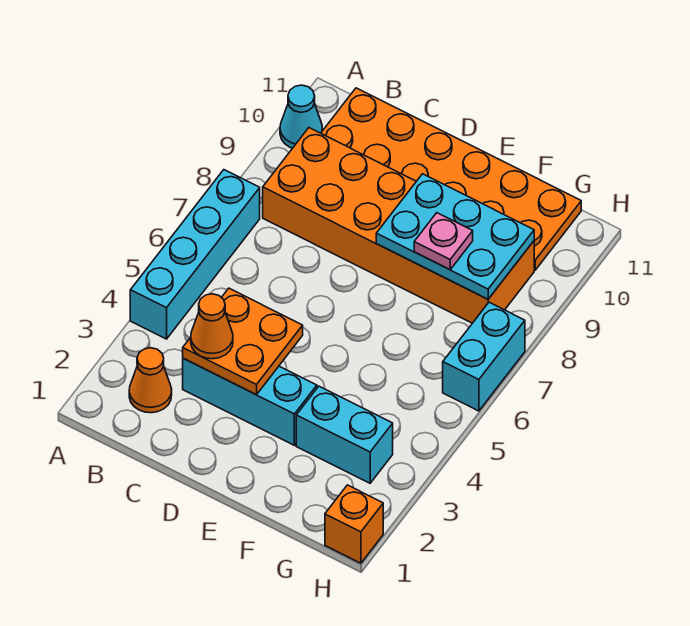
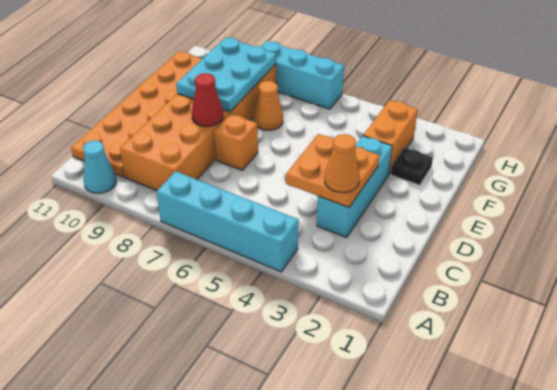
orange cone B2 level 1 -> orange cone F7 level 1
none -> red cone D8 level 2
none -> black plate F2 level 1
cyan brick F3:G3 level 1 -> orange brick F3:G3 level 1
pink plate F8 level 3 -> none
orange brick H1 level 1 -> orange brick D7 level 1
cyan brick H6:H7 level 1 -> cyan brick H6:H8 level 1

